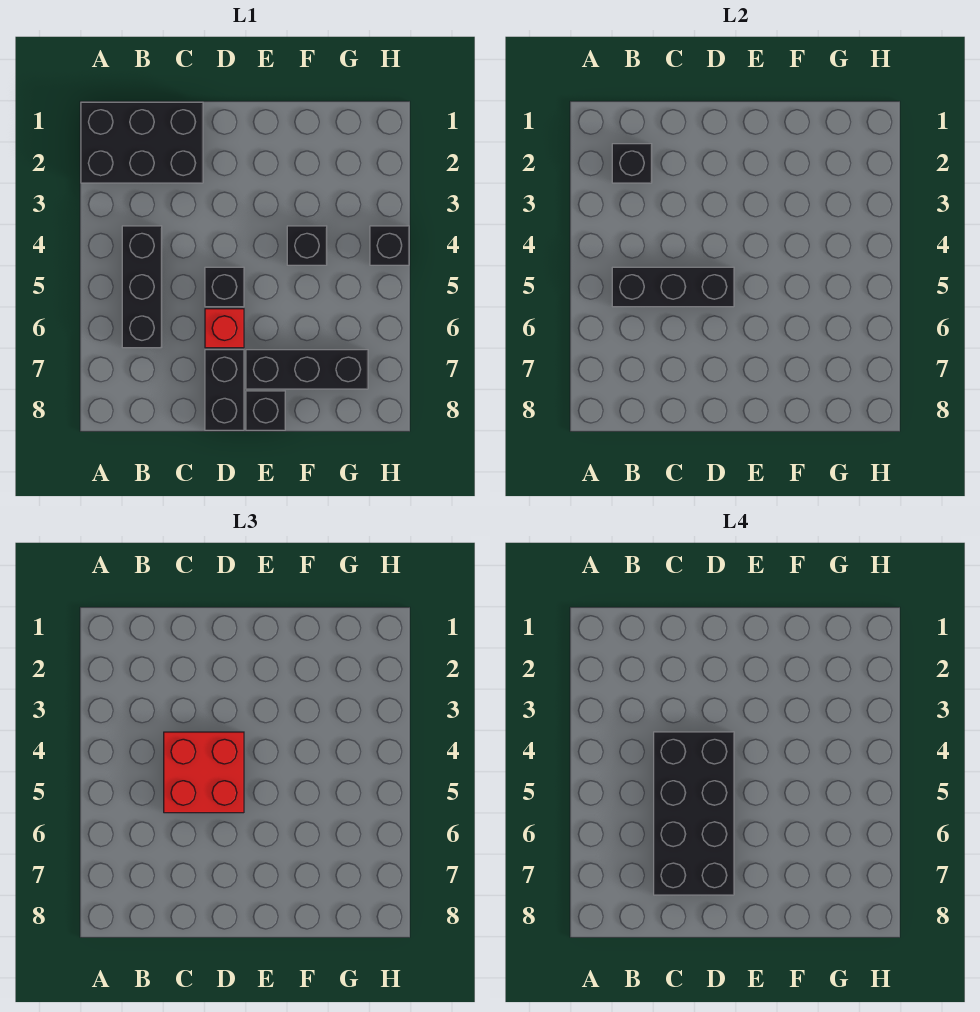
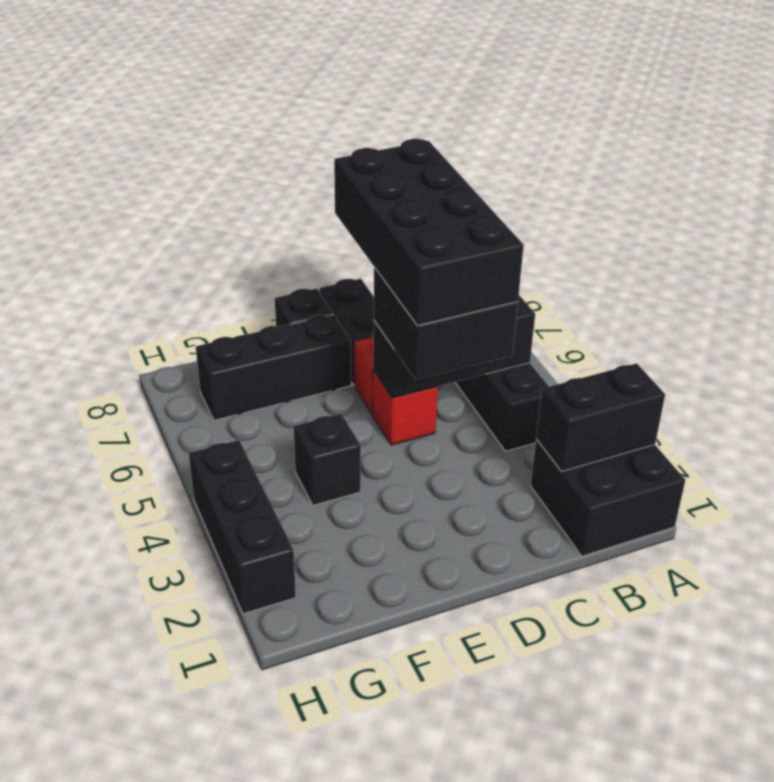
black brick A1:C2 level 1 -> black brick A1:B2 level 1
black brick B2 level 2 -> black brick A2:B2 level 2
red brick C4:D5 level 3 -> black brick C4:D5 level 3
black brick D5 level 1 -> red brick D5 level 1
black brick H4 level 1 -> black brick H2:H4 level 1

